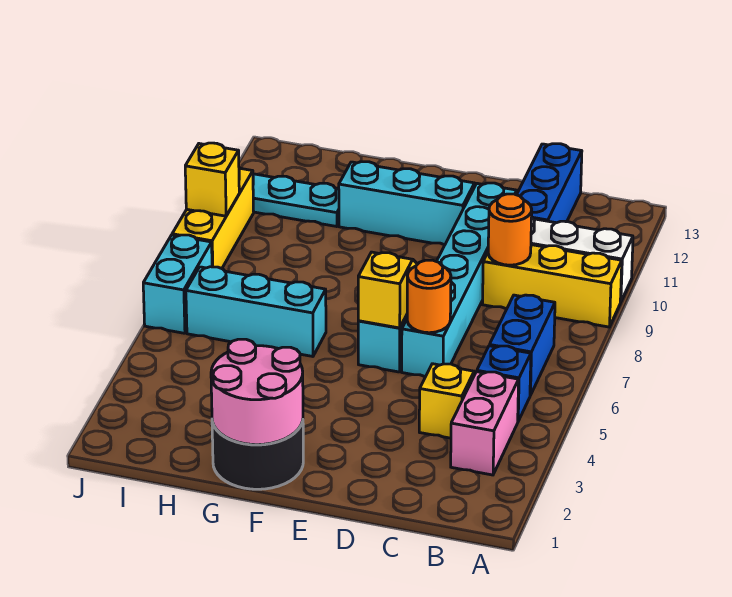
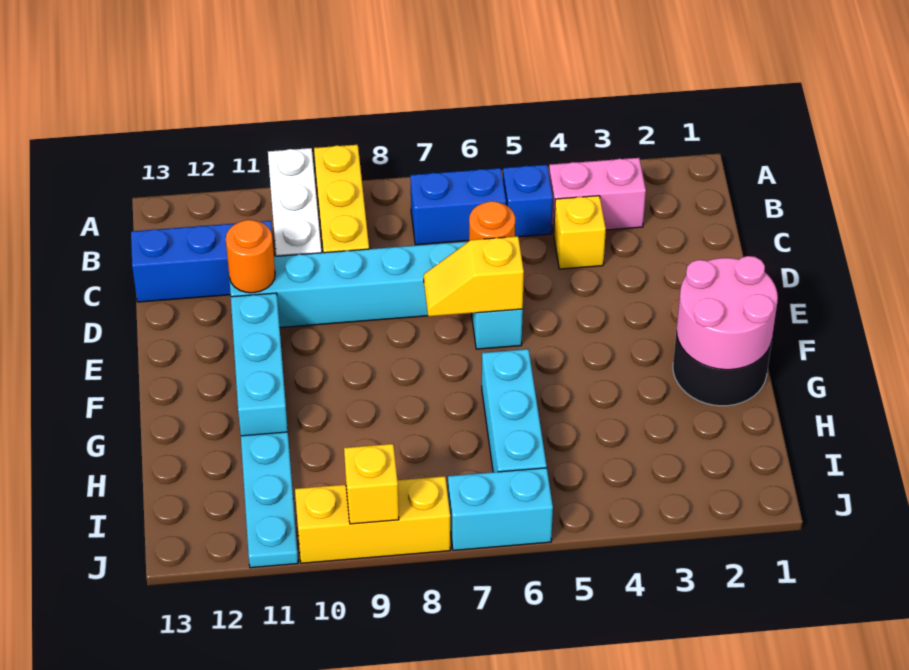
orange round brick C9 level 2 -> orange round brick D11 level 2

